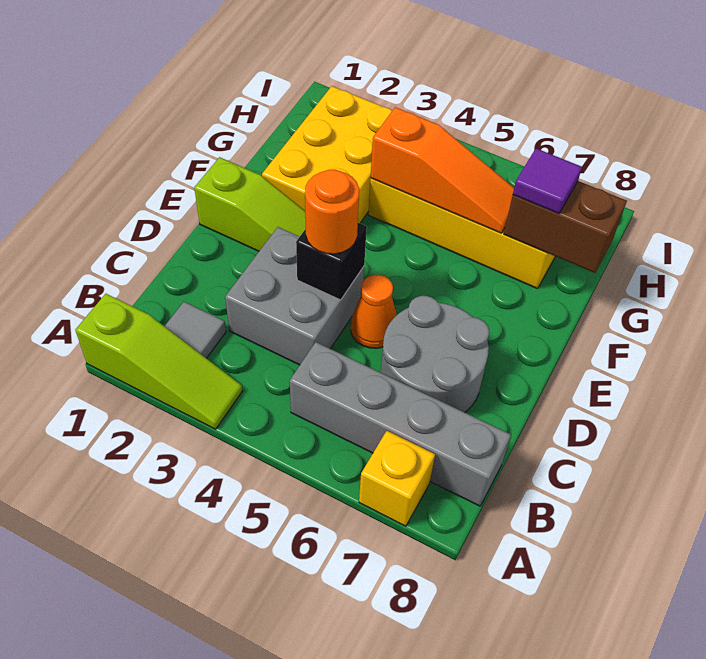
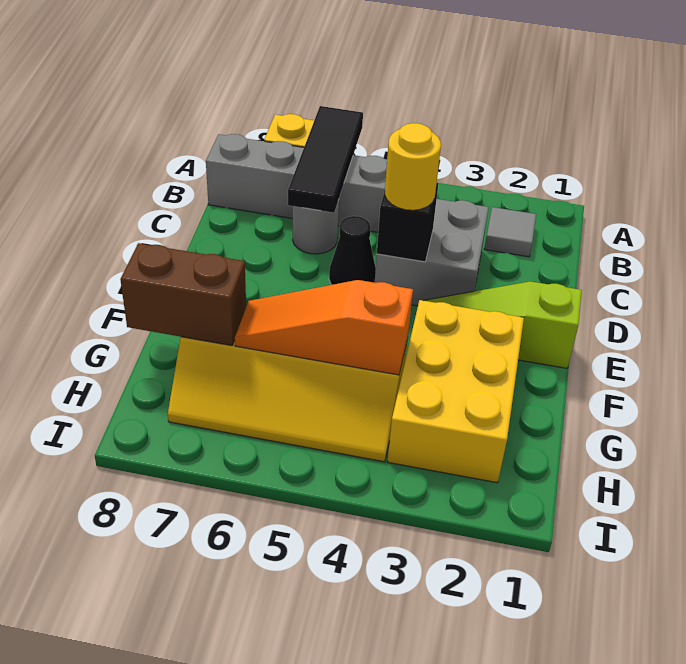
lime slope A1:A3 level 1 top 1 -> none
none -> black tile A6:C6 level 2
grey round brick C6:D7 level 1 -> grey round brick C6 level 1
orange round brick D4 level 3 -> yellow round brick D4 level 3
orange cone D5 level 1 -> black cone D5 level 1
purple tile G7 level 3 -> none

